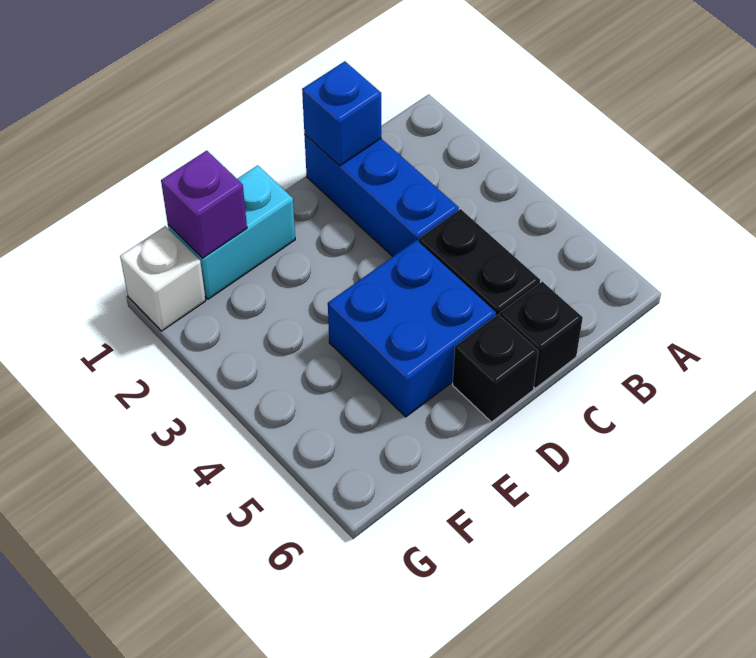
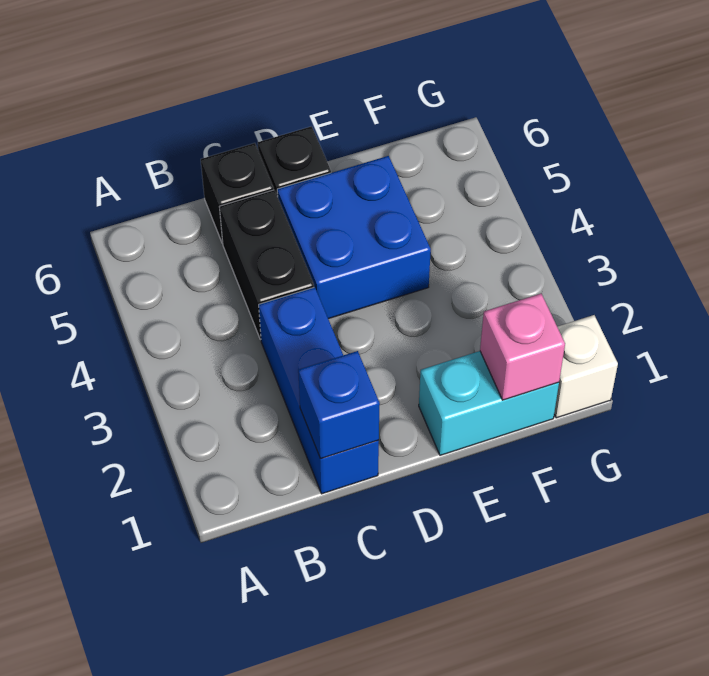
purple brick F1 level 2 -> pink brick F1 level 2

